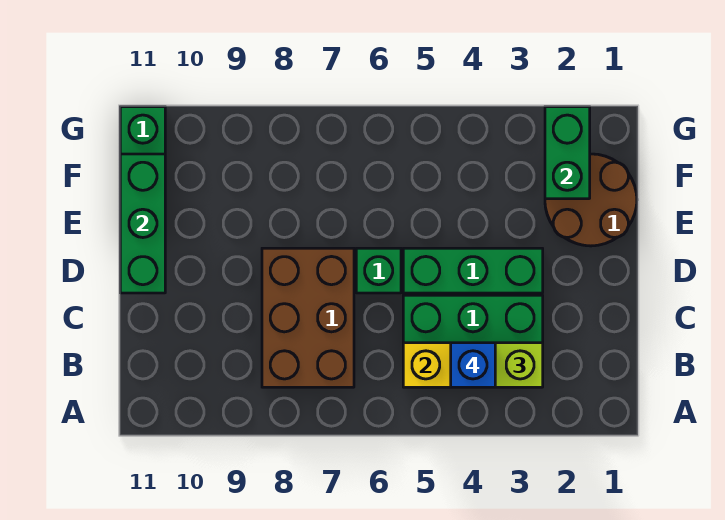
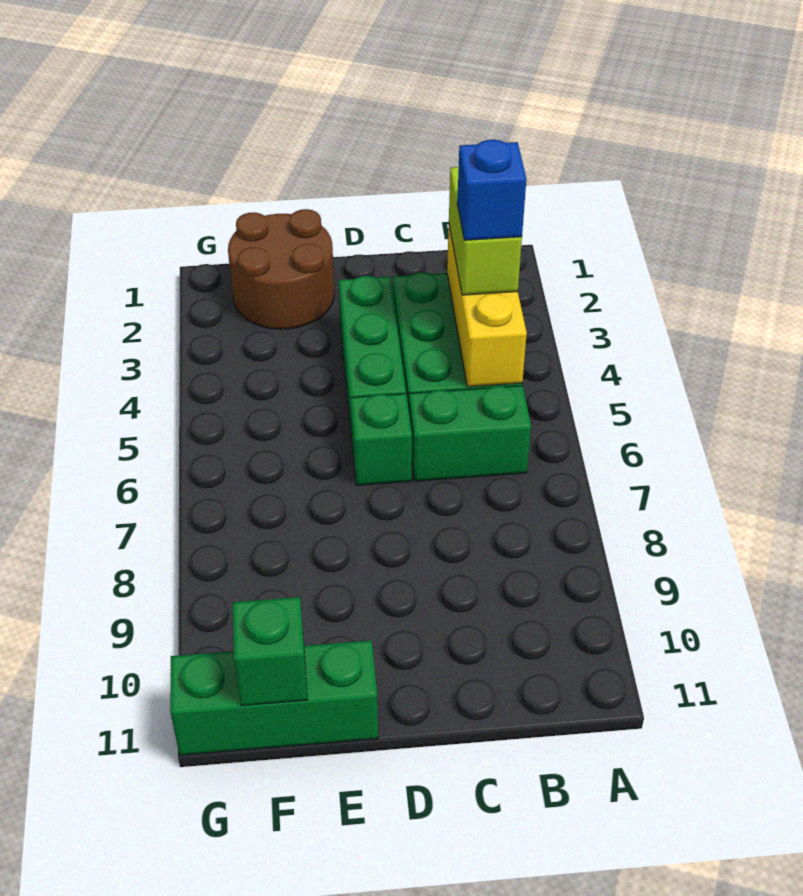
brown brick B7:D8 level 1 -> none
green brick D11:F11 level 2 -> green brick F11 level 2
green brick F2:G2 level 2 -> green brick B6:C6 level 1

